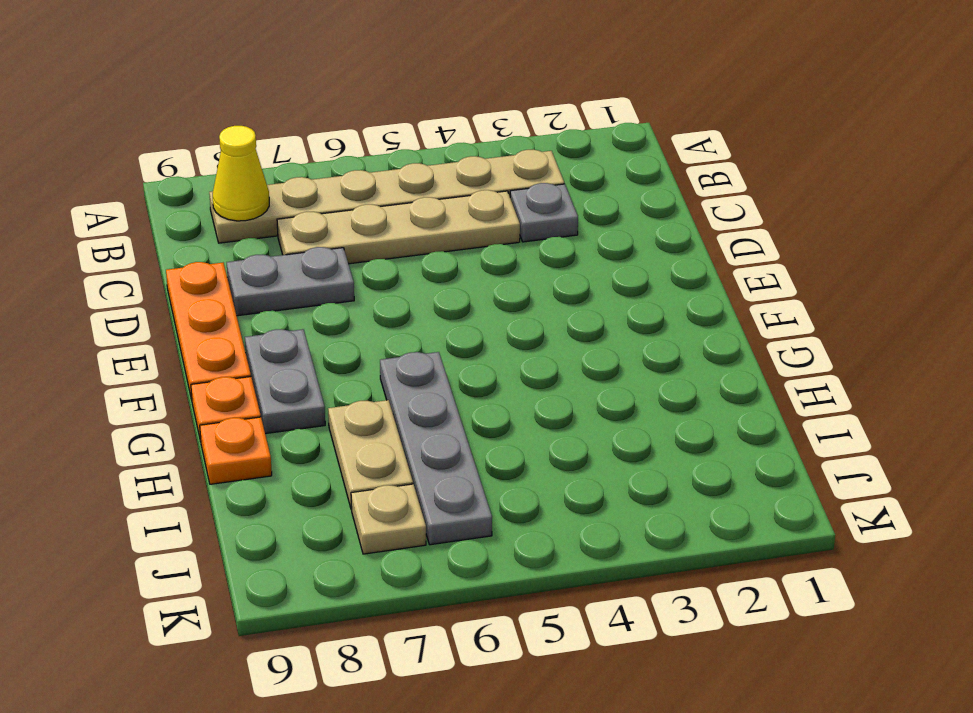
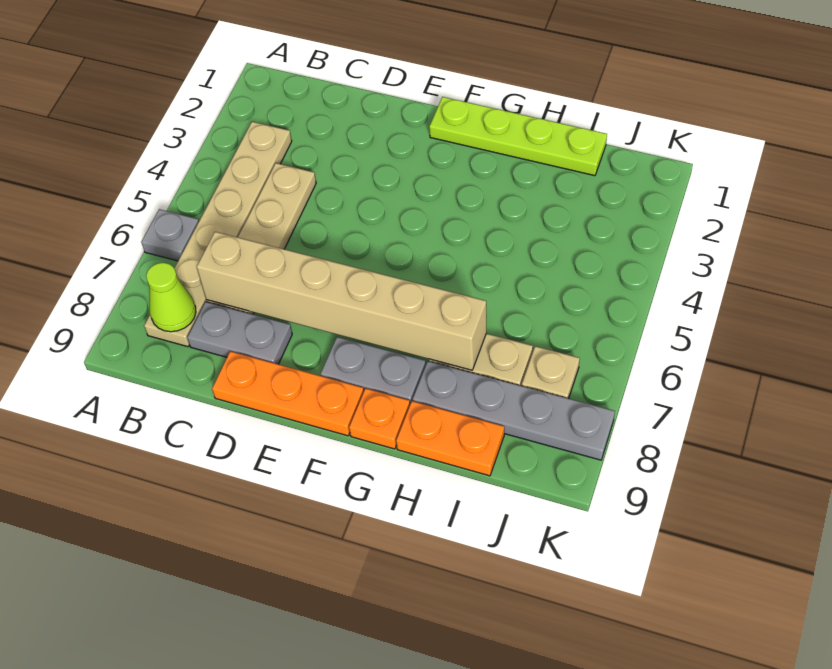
yellow cone B8 level 2 -> lime cone B8 level 2
grey plate C3 level 1 -> grey plate A6 level 1
none -> tan brick C7:H7 level 2
grey plate D7:D8 level 1 -> grey plate C8:D8 level 1
none -> lime plate F1:I1 level 1
grey plate G6:J6 level 1 -> grey plate H8:K8 level 1
orange plate H9 level 1 -> orange plate H9:I9 level 1

